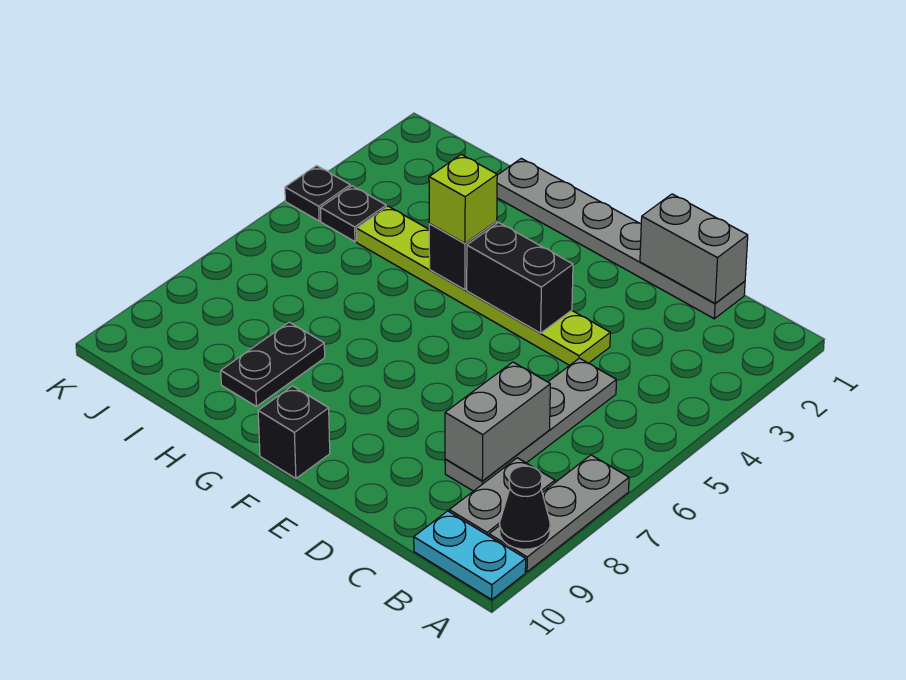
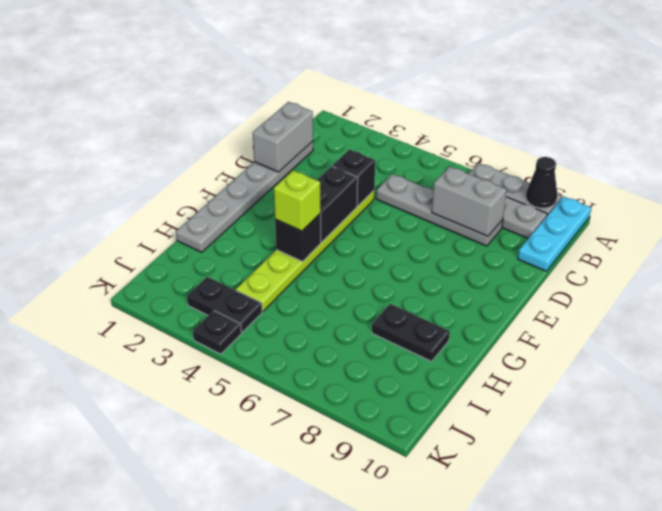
cyan plate A10:B10 level 1 -> cyan plate A10:C10 level 1
black brick F10 level 1 -> black brick D4 level 2
black plate J4 level 1 -> black plate J3:J4 level 1

